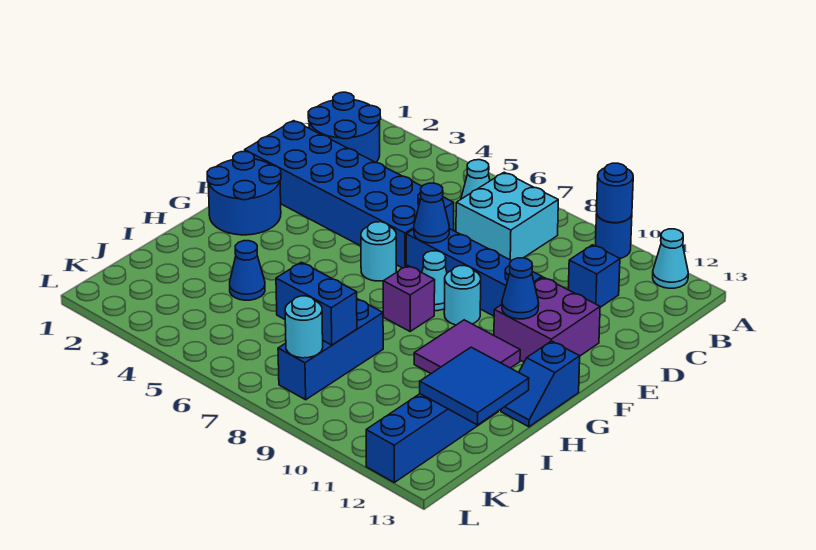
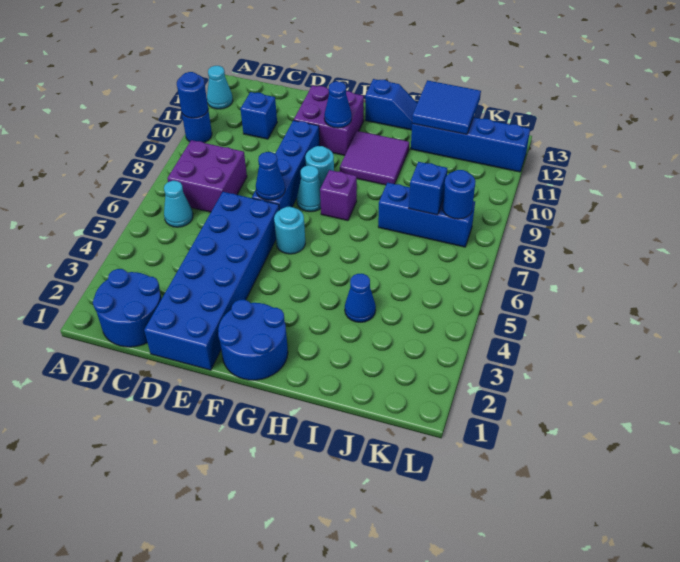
cyan brick B7:C8 level 1 -> purple brick B7:C8 level 1
blue brick J7:J8 level 2 -> blue brick J8 level 2
cyan round brick K8 level 2 -> blue round brick K8 level 2

